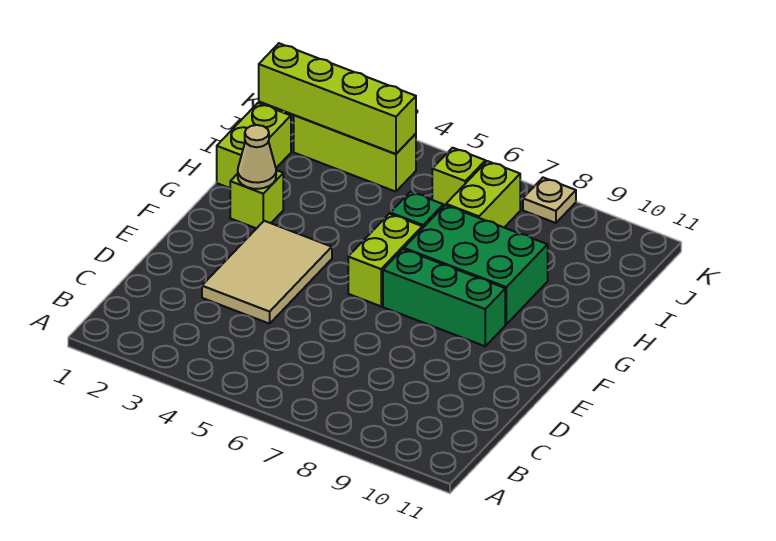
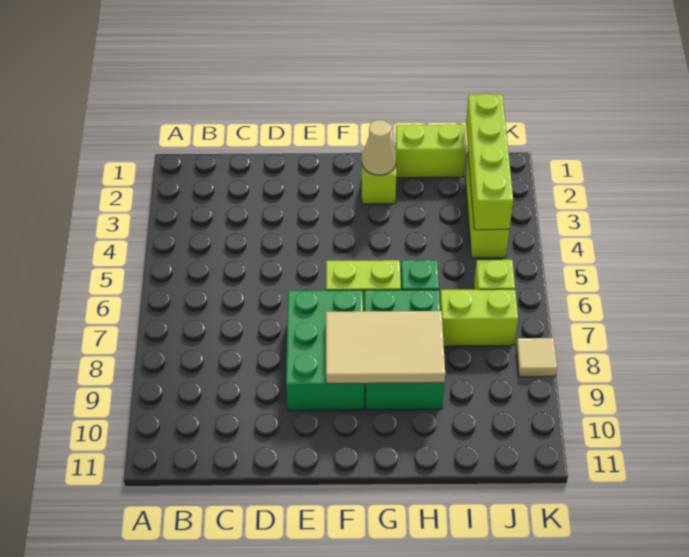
tan tile D3:F4 level 1 -> tan tile F8:H9 level 2
green brick F7:F9 level 1 -> green brick E7:F9 level 1
tan plate K8 level 1 -> tan tile K8 level 1

